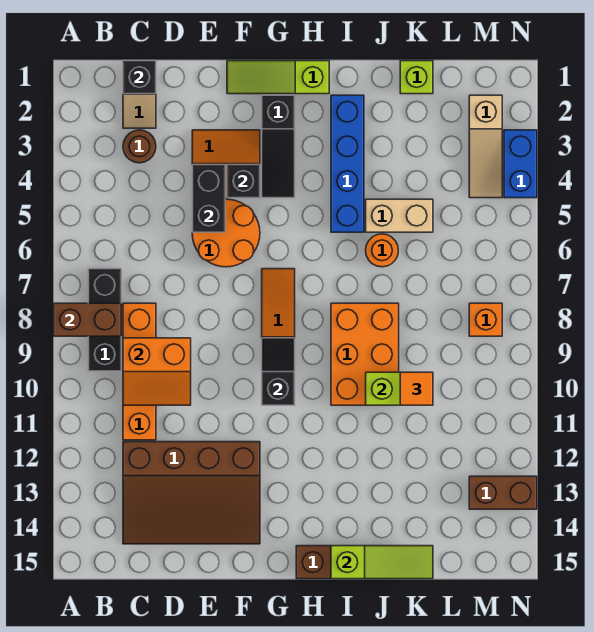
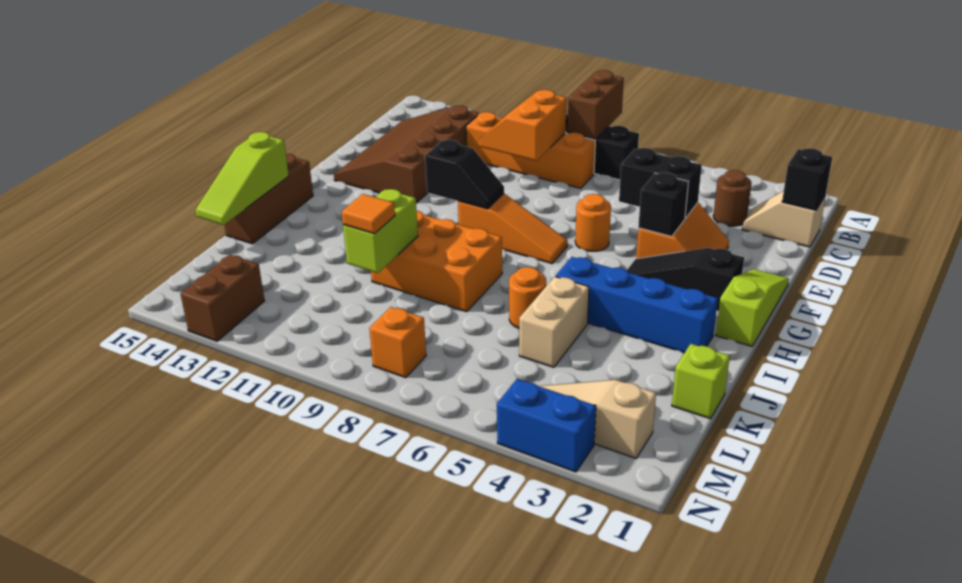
orange round brick E5:F6 level 1 -> orange round brick F6 level 1

